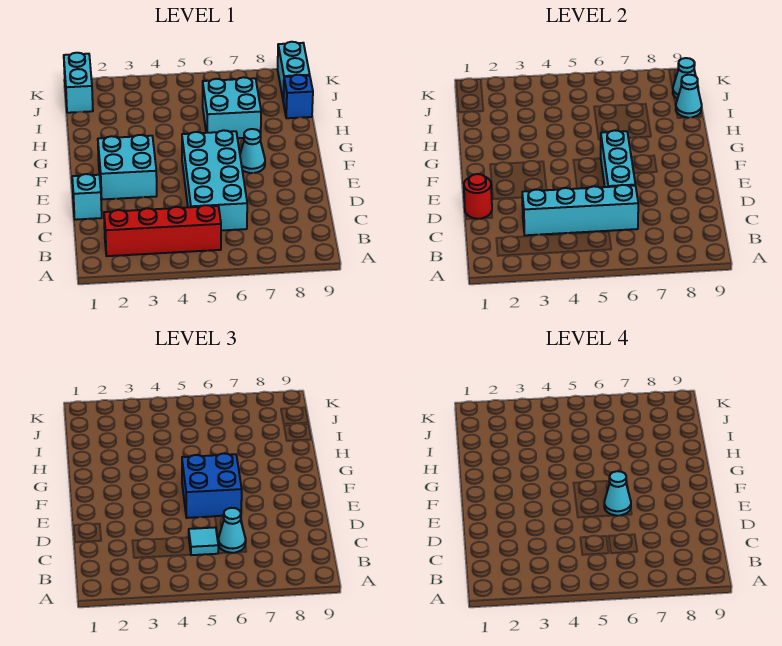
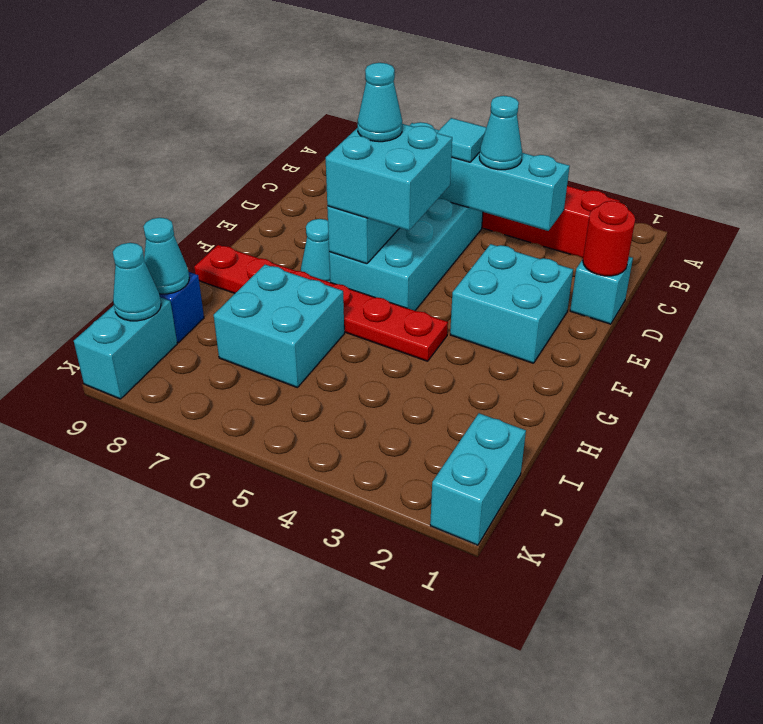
cyan cone C6 level 3 -> cyan cone C4 level 3
blue brick E5:F6 level 3 -> cyan brick E5:F6 level 3
none -> red plate G4:G9 level 1

